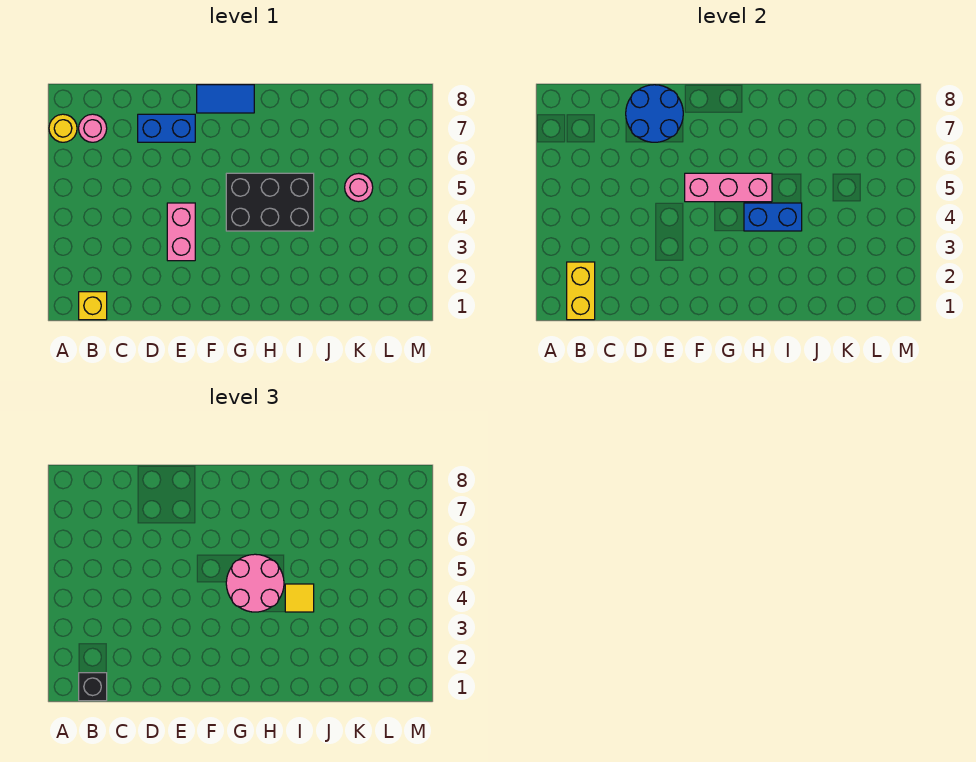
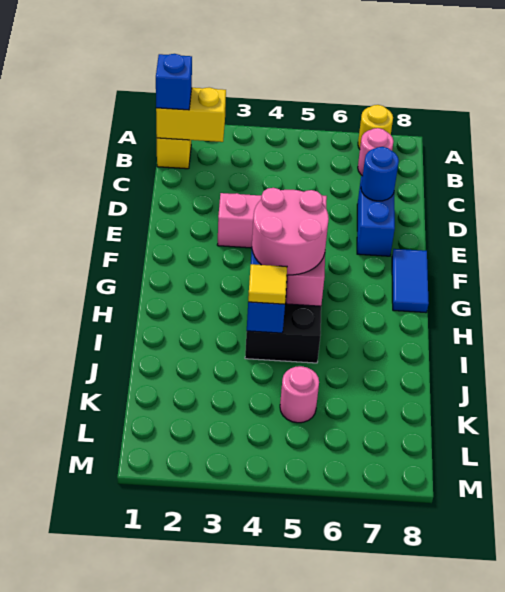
black brick B1 level 3 -> blue brick B1 level 3
blue round brick D7:E8 level 2 -> blue round brick D7 level 2

